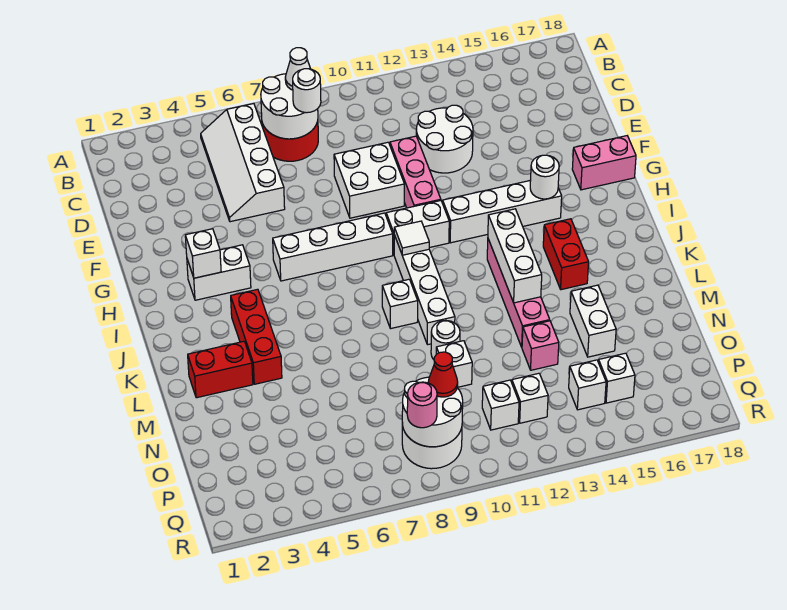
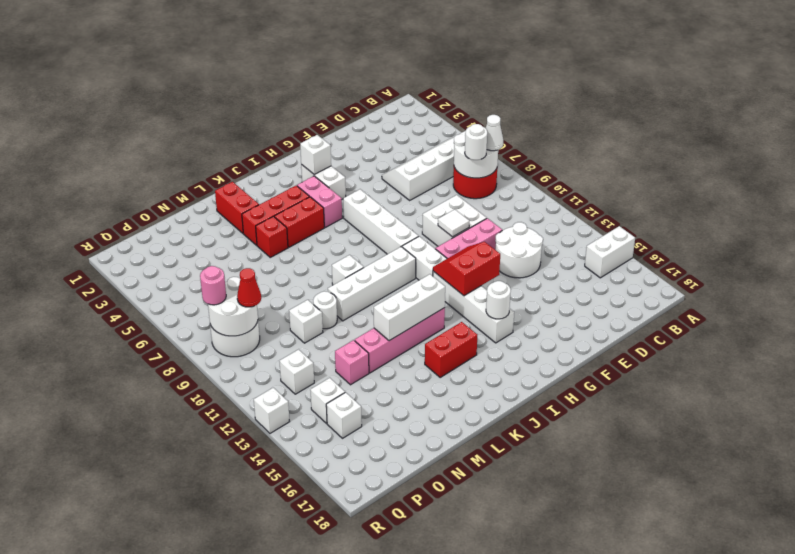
none -> red slope G12:H13 level 2 top 13
pink brick G17:G18 level 1 -> pink brick I4:I5 level 1
white tile I10 level 2 -> white tile F10 level 2
none -> red brick J5:K5 level 1
none -> red brick L5 level 1
white brick M15:N15 level 1 -> white brick A15:B15 level 1
white brick P11 level 1 -> white brick R13 level 1

